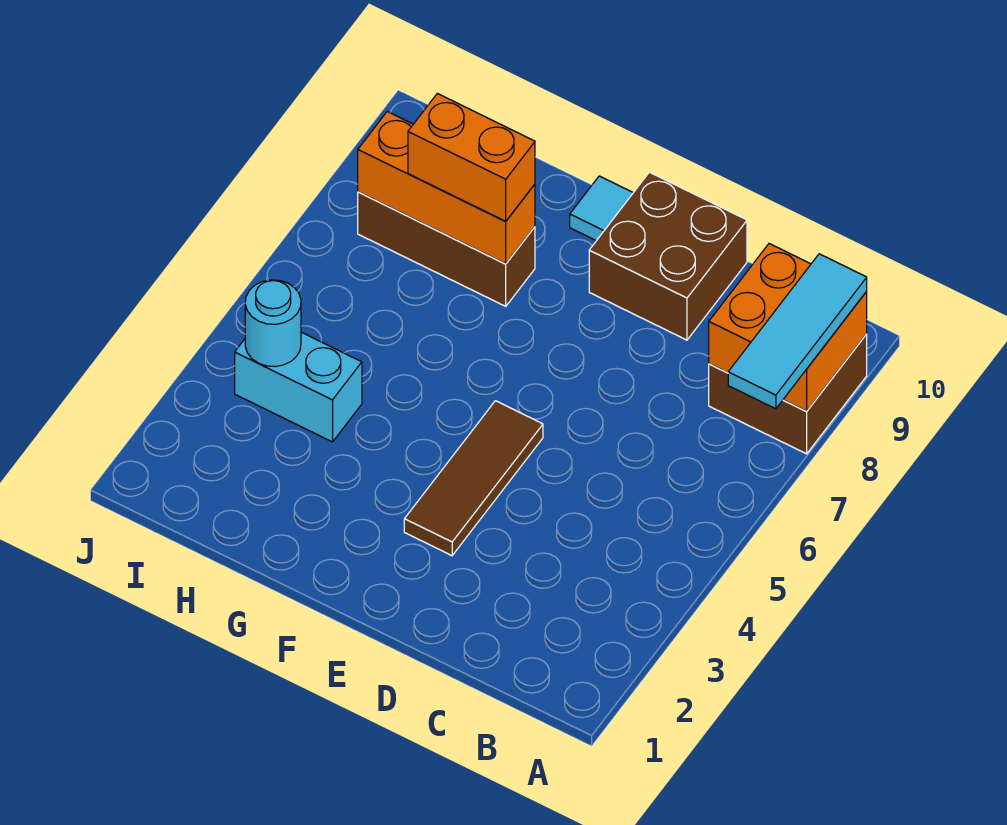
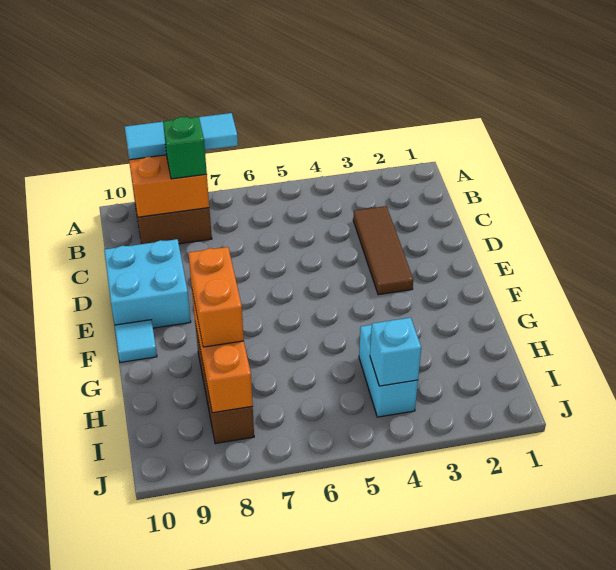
none -> green brick B8 level 3
brown brick D9:E10 level 1 -> cyan brick D9:E10 level 1
brown tile E3:E5 level 1 -> brown tile C3:E3 level 1
cyan round brick I4 level 2 -> cyan brick I4 level 2

